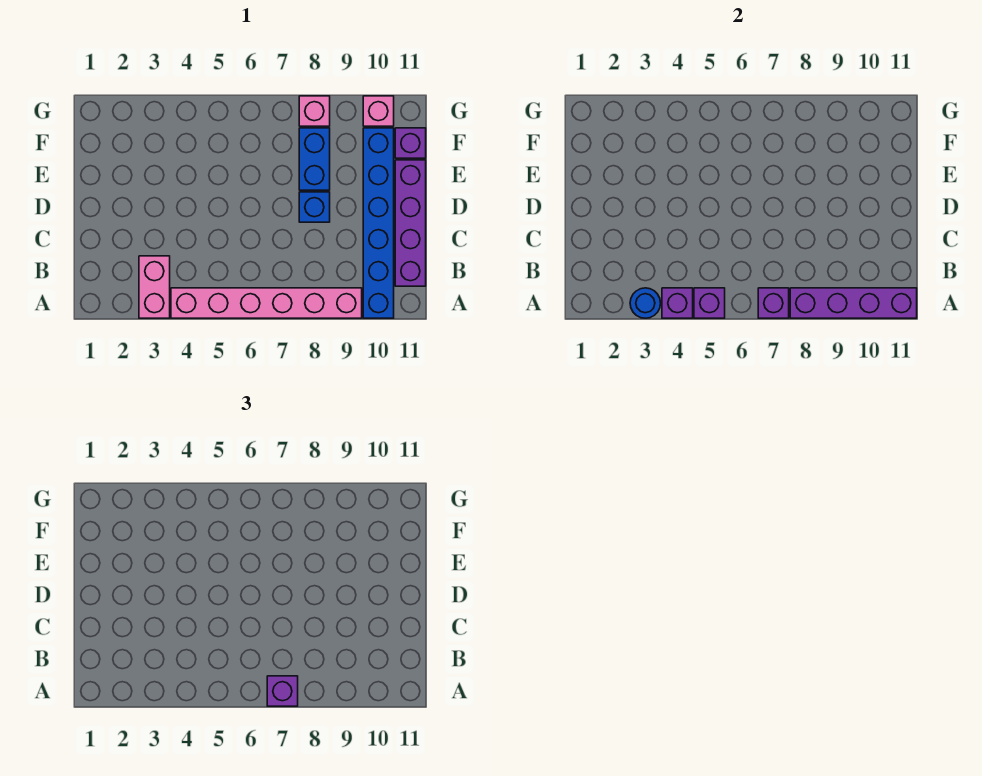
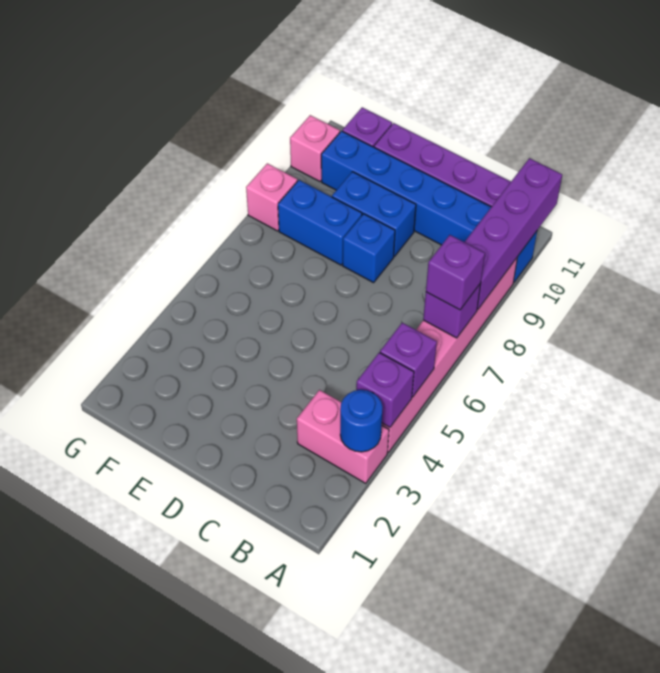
none -> blue brick D9:E9 level 1

